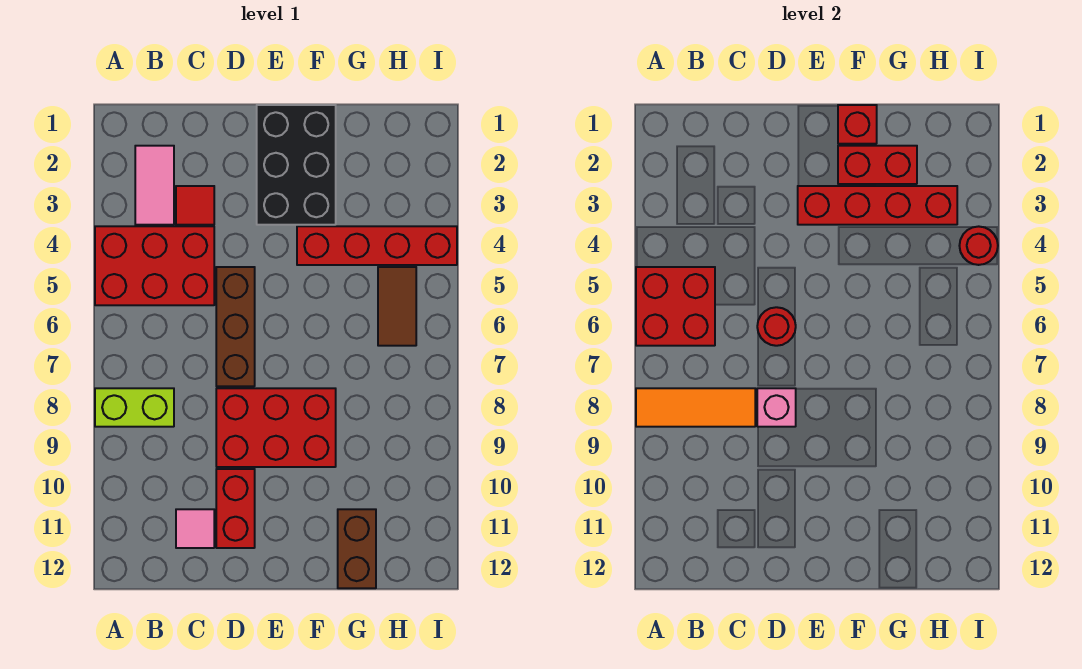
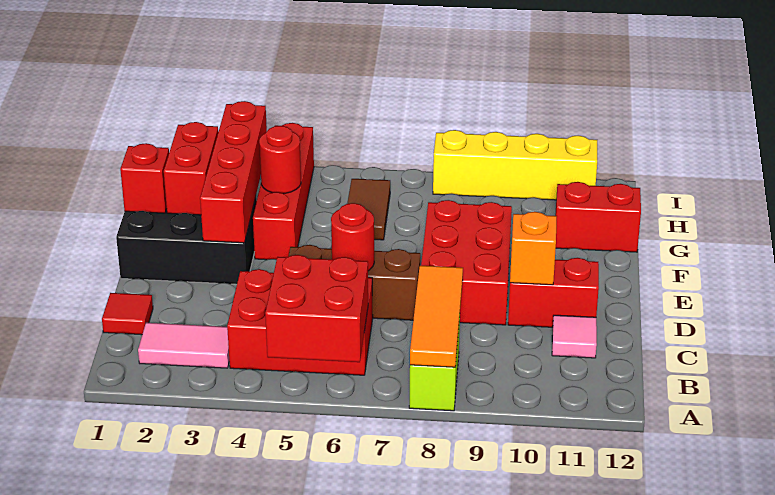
red brick A4:C5 level 1 -> red brick B4:C6 level 1
red tile C3 level 1 -> red tile C1 level 1
pink brick D8 level 2 -> none
none -> orange brick D10 level 2
brown brick G11:G12 level 1 -> red brick G11:G12 level 1
brown tile H5:H6 level 1 -> brown tile G6:H6 level 1
red round brick I4 level 2 -> red round brick G4 level 2
none -> yellow brick I8:I11 level 1

